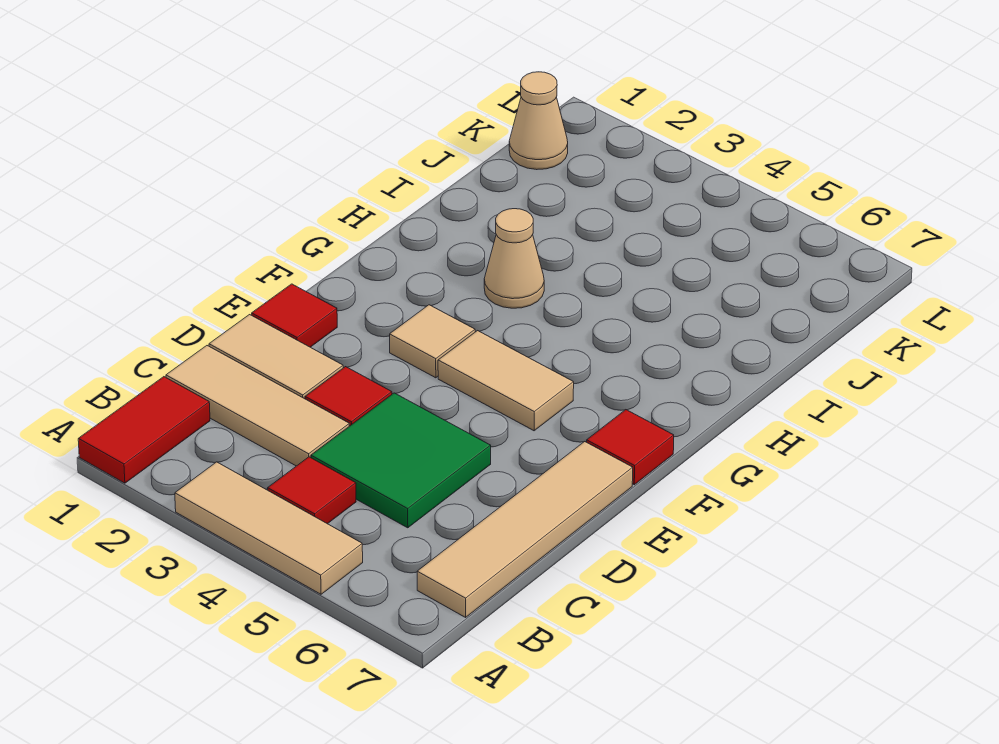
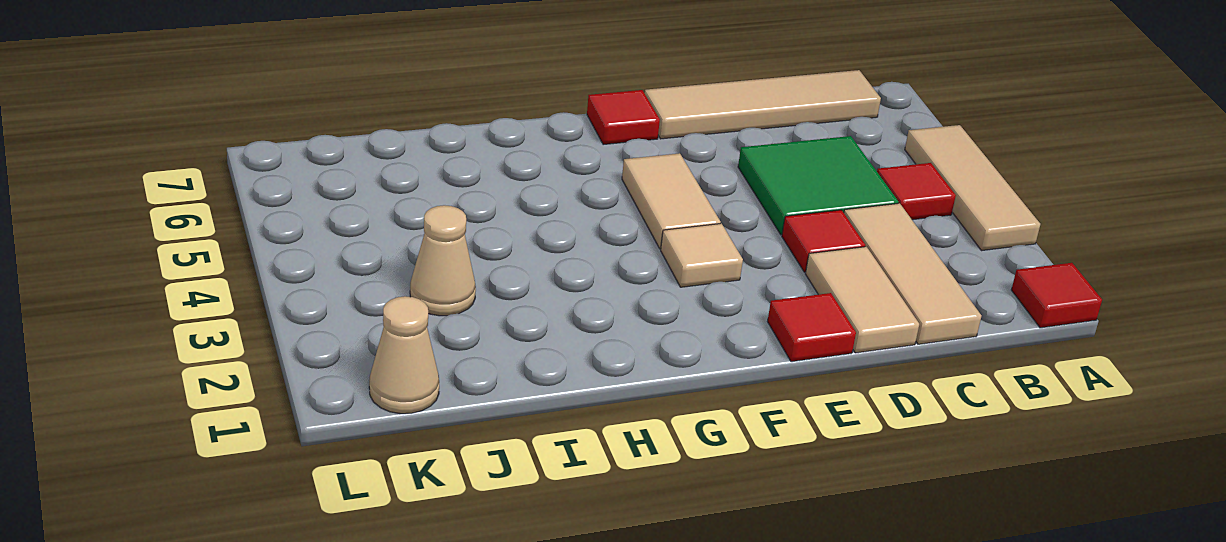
red tile A1:B1 level 1 -> red tile A1 level 1
tan cone H3 level 1 -> tan cone J3 level 1

